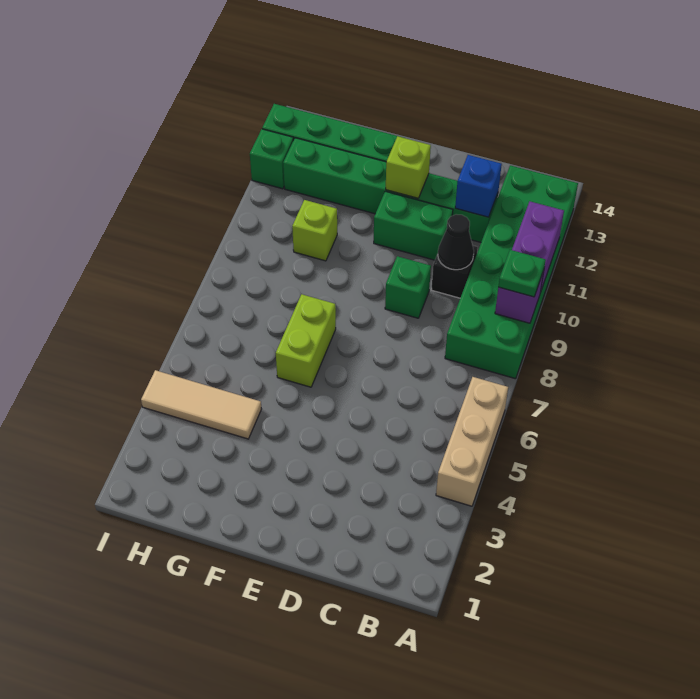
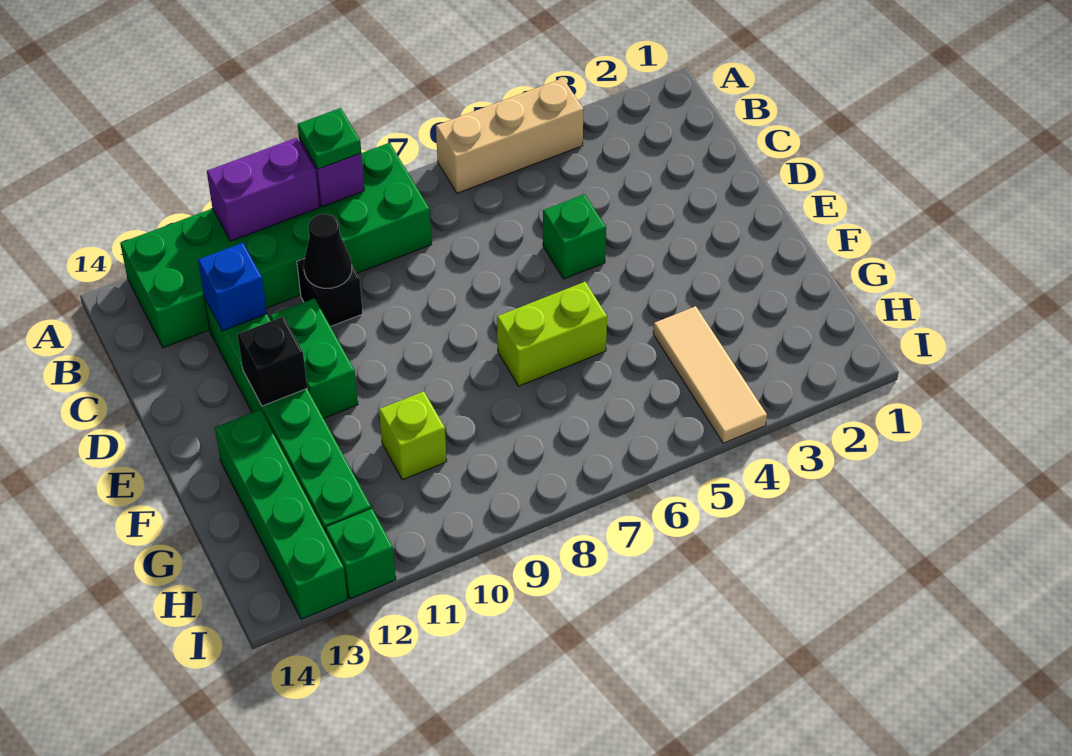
green brick D9 level 1 -> green brick D5 level 1
lime brick E12 level 2 -> black brick E12 level 2

